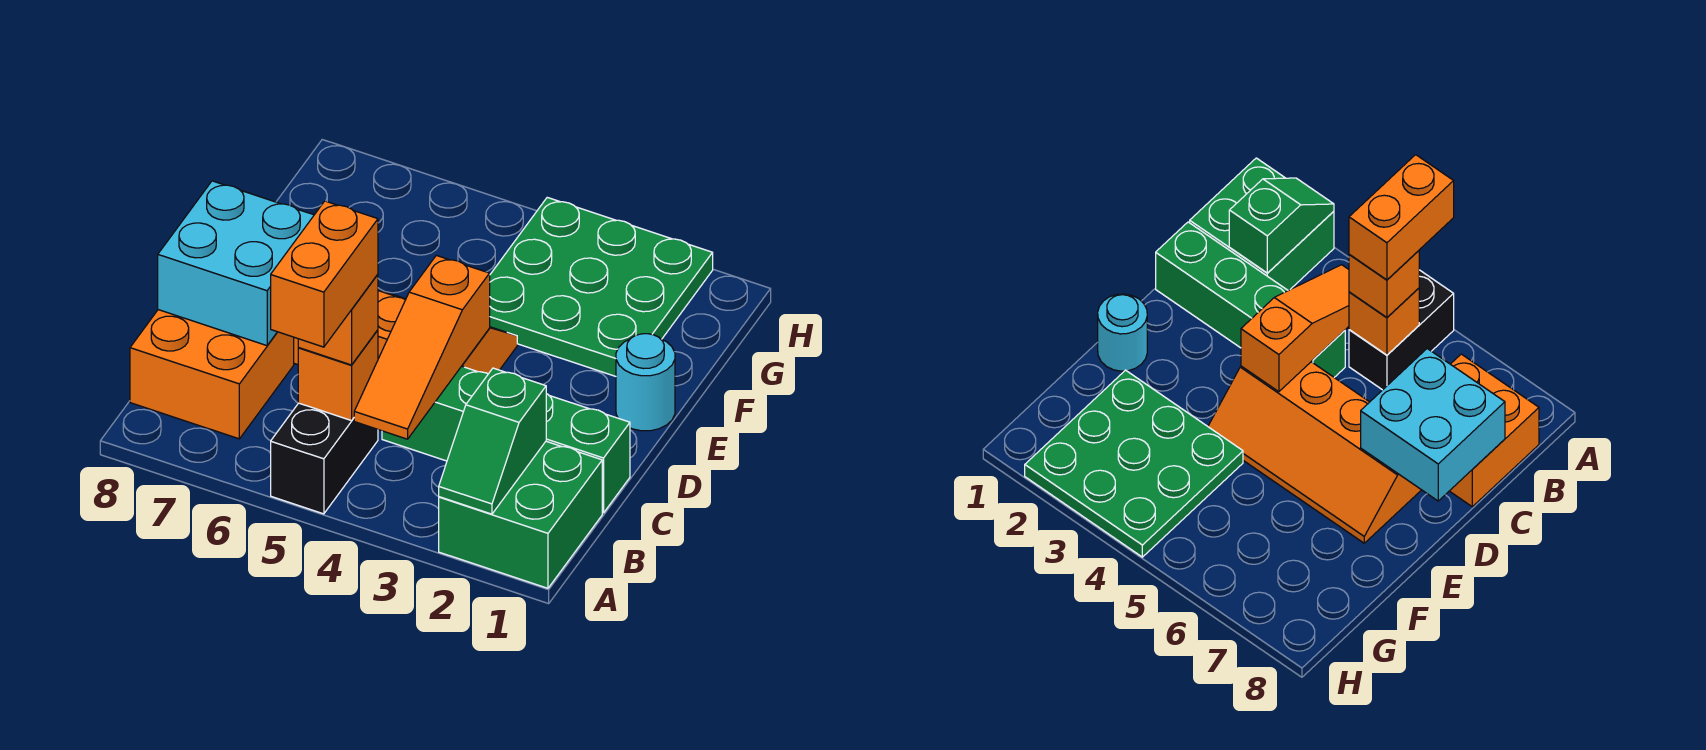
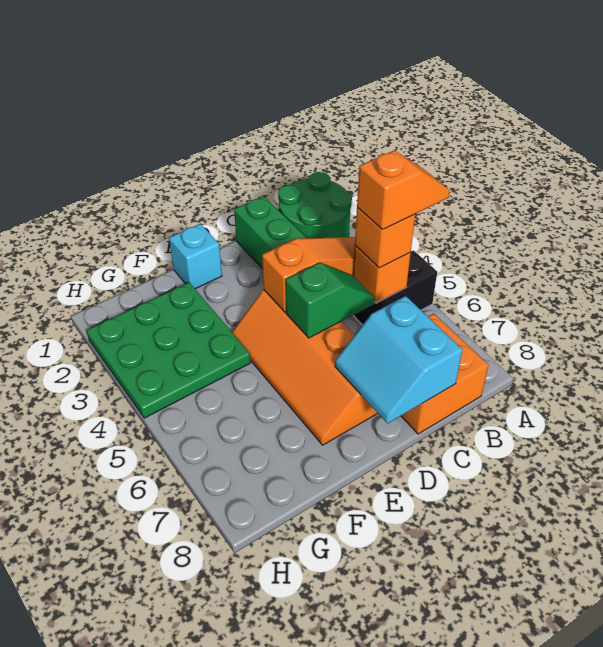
green brick A1:B2 level 1 -> green round brick A1:B2 level 1
green slope A2:B2 level 2 top B -> green slope C5:D5 level 2 top D
orange brick A5:B5 level 4 -> orange slope A5:B5 level 4 top B
cyan brick C7:D8 level 2 -> cyan slope C7:D8 level 2 top C
cyan round brick E1 level 1 -> cyan brick E1 level 1

